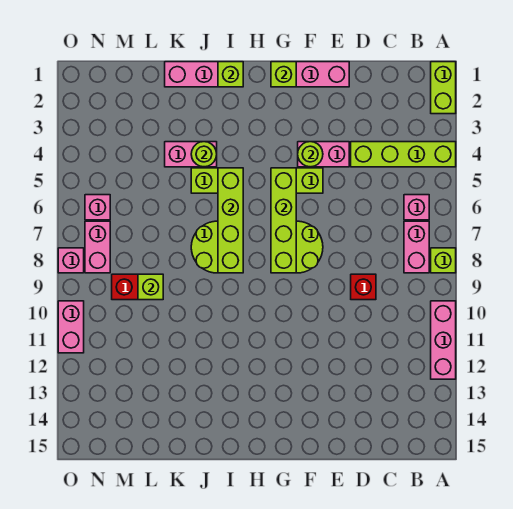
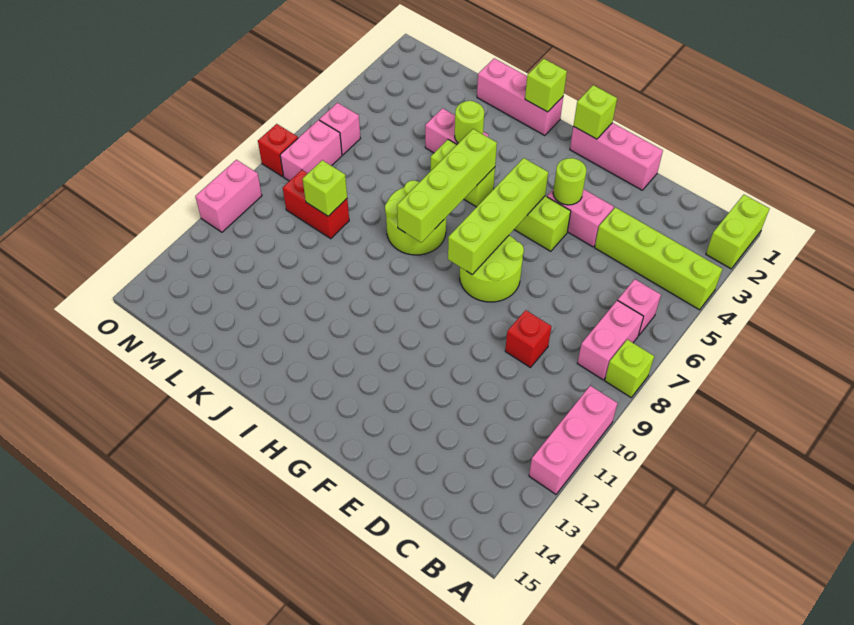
pink brick O8 level 1 -> red brick O8 level 1

